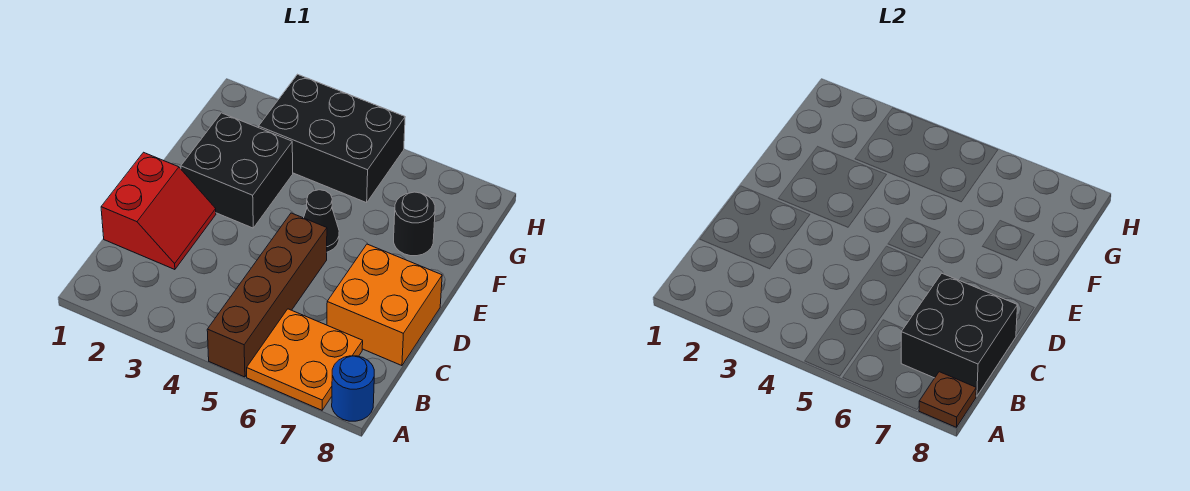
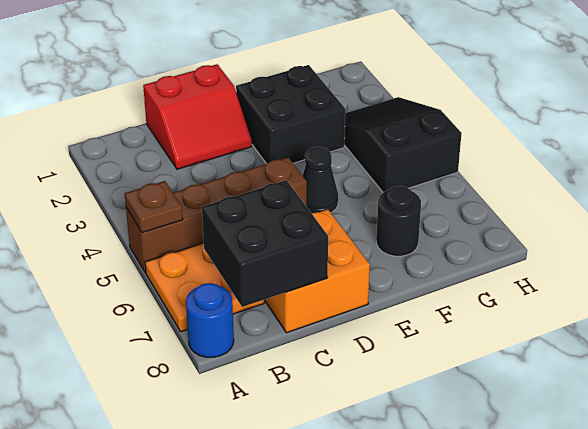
brown plate A8 level 2 -> brown plate A5 level 2
black brick G3:H5 level 1 -> black slope G3:H5 level 1 top 5

